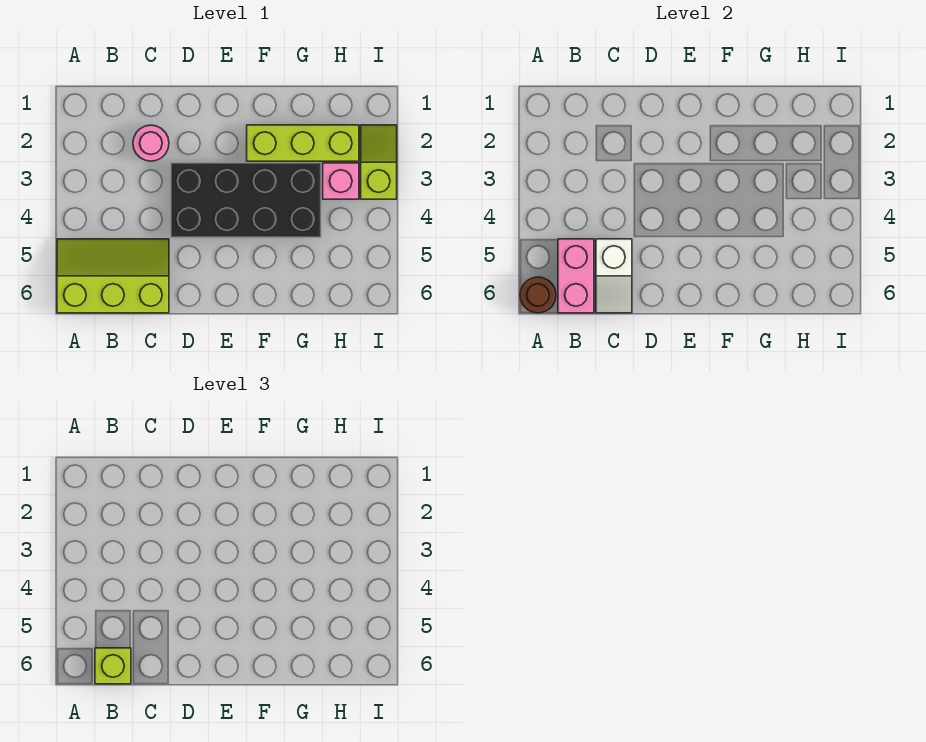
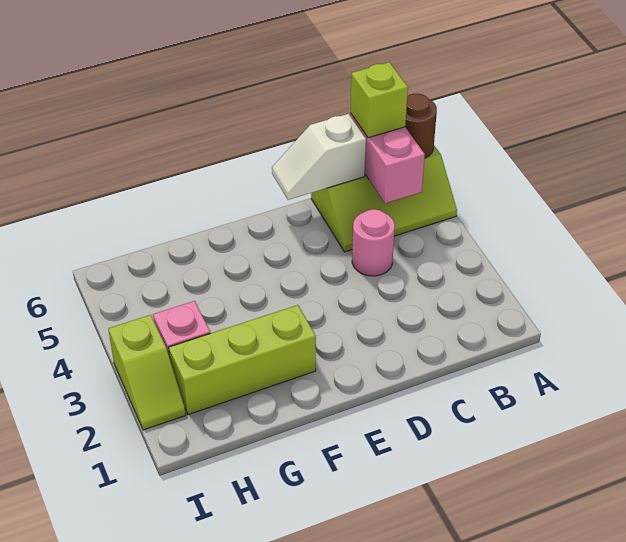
pink round brick C2 level 1 -> pink round brick C4 level 1
white slope C5:C6 level 2 top 5 -> white slope C6:D6 level 2 top C
black brick D3:G4 level 1 -> none

